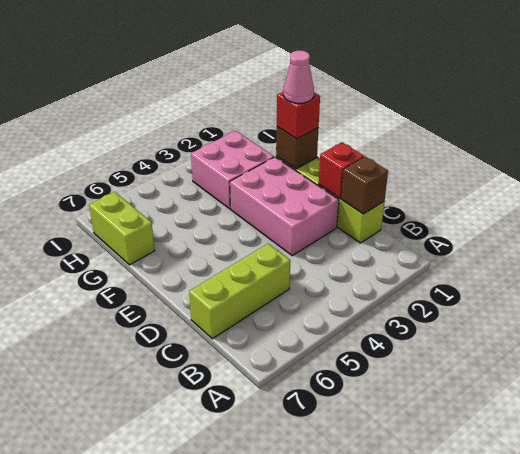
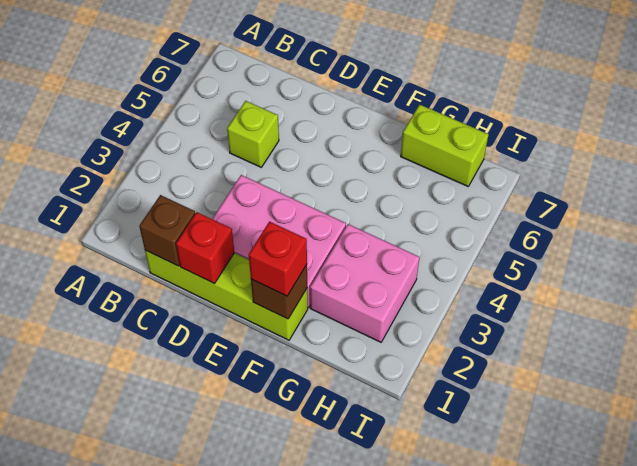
lime brick C5:C7 level 1 -> lime brick C5 level 1
pink cone F1 level 4 -> none

